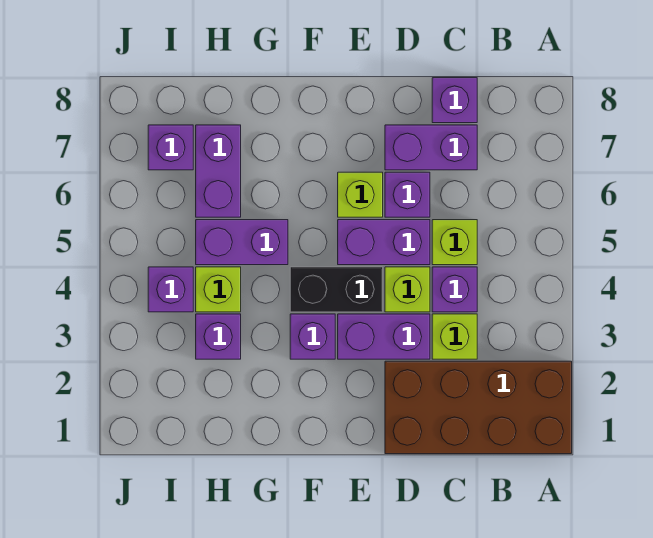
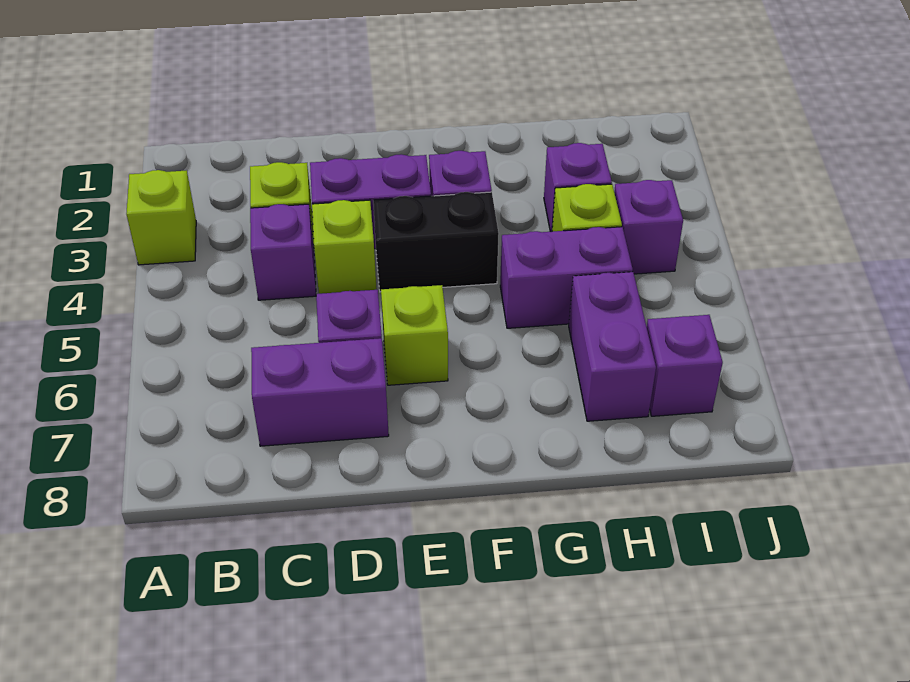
brown brick A1:D2 level 1 -> none
lime brick C5 level 1 -> lime brick A3 level 1
purple brick C8 level 1 -> none
purple brick D5:E5 level 1 -> none

